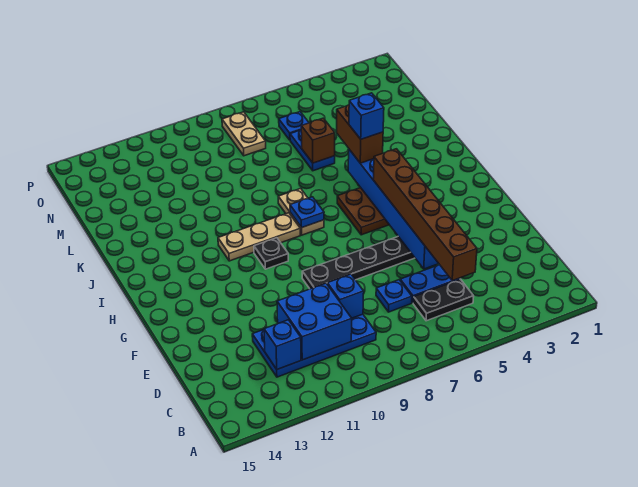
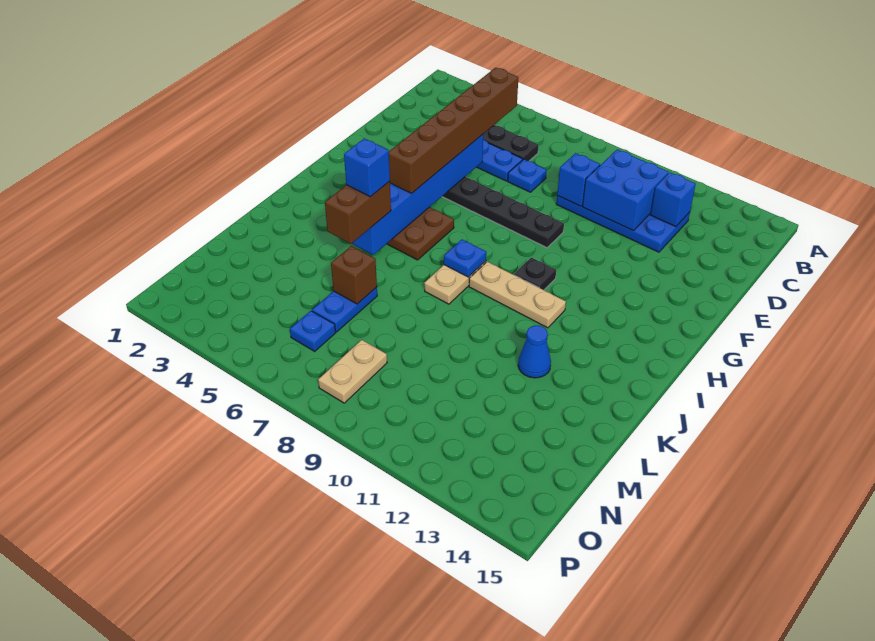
none -> blue cone K12 level 1

